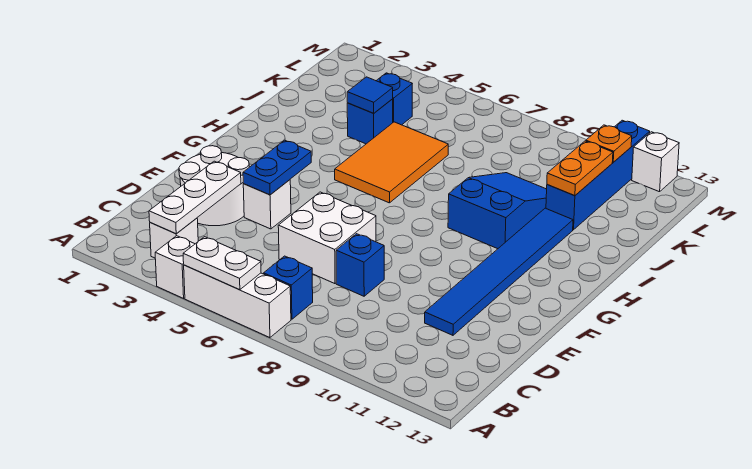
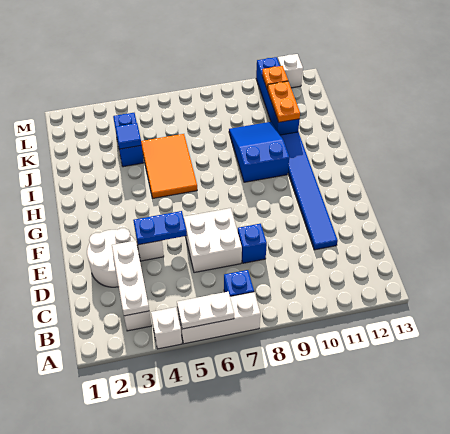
blue plate E4:F4 level 2 -> blue plate E4:E5 level 2

